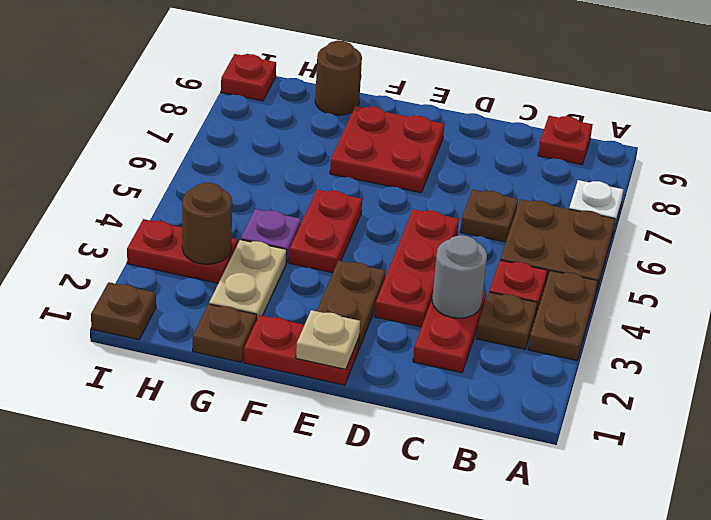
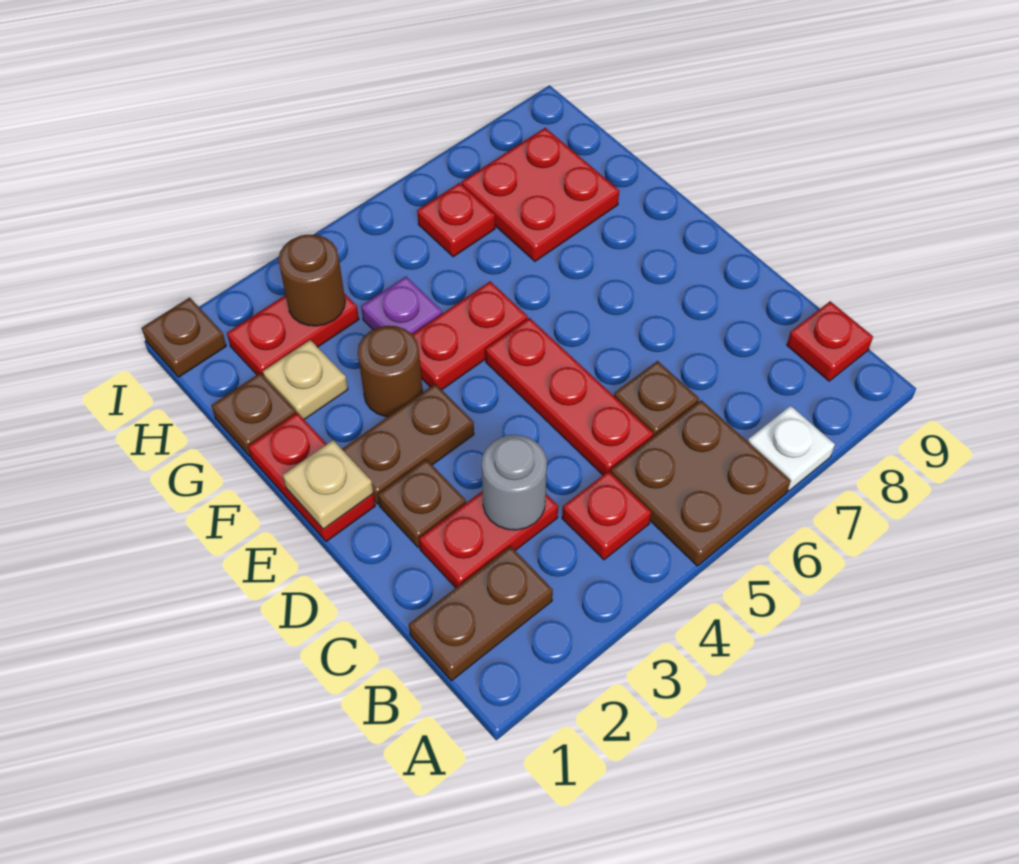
brown plate A3:A4 level 1 -> brown plate B1:B2 level 1
brown plate B3 level 1 -> brown plate D2 level 1
red plate D3:D5 level 1 -> red plate C5:E5 level 1
red plate E7:F8 level 1 -> red plate G7:H8 level 1
tan plate G2:G3 level 1 -> tan plate G2 level 1
brown round brick G9 level 1 -> brown round brick F3 level 1
red plate H3:I3 level 1 -> red plate H2:H3 level 1
red plate I9 level 1 -> red plate H6 level 1

